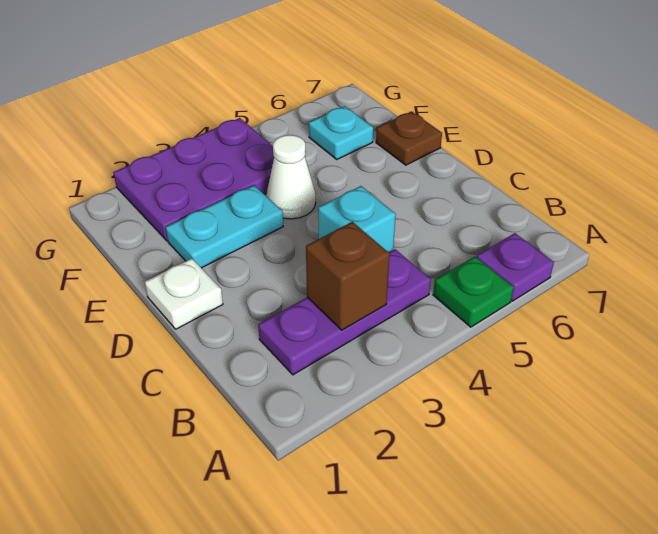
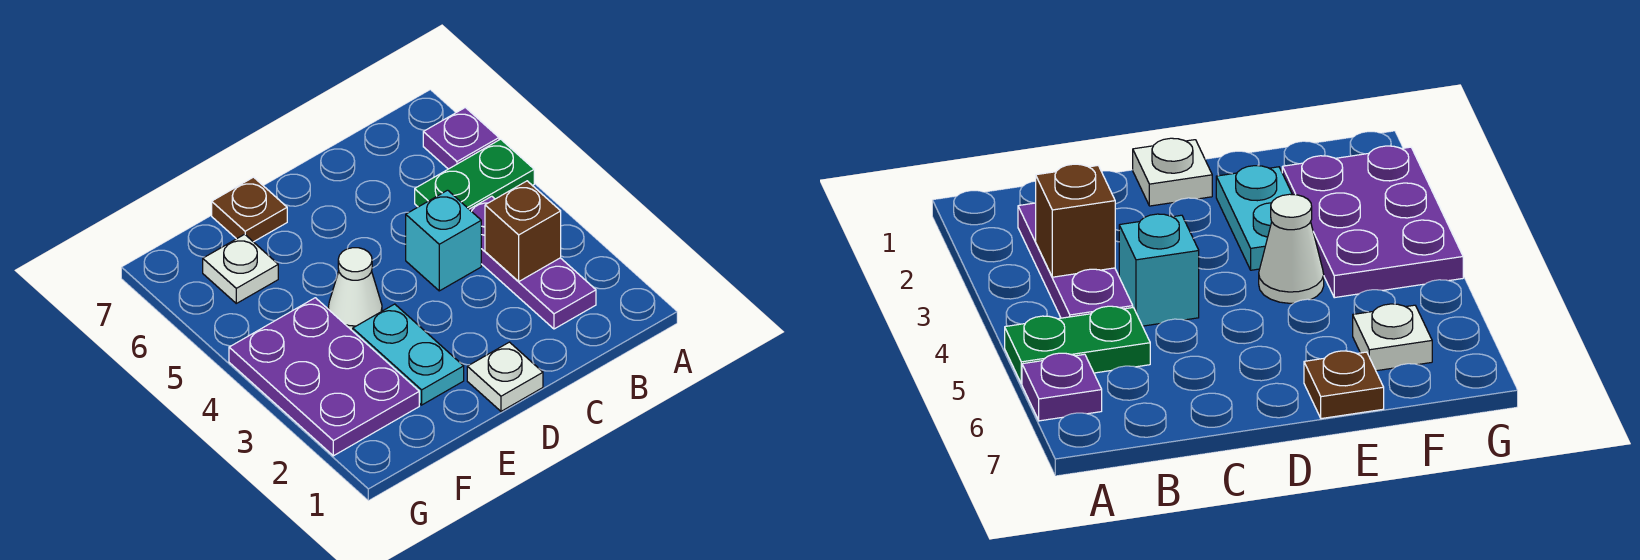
green plate A5 level 1 -> green plate A5:B5 level 1
cyan plate F6 level 1 -> white plate F6 level 1

